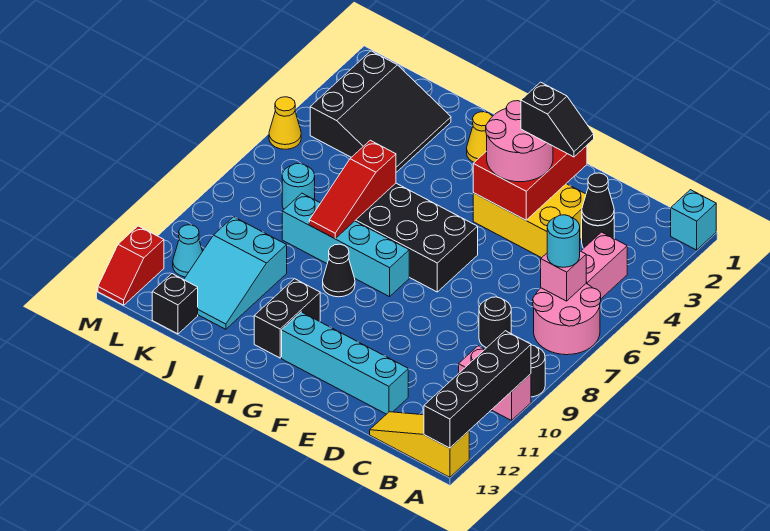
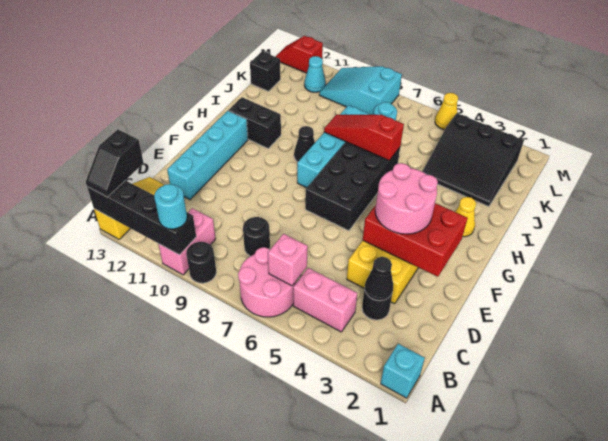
cyan round brick B6 level 3 -> cyan round brick A10 level 3
black slope D3:E3 level 4 top E -> black slope A13:B13 level 3 top B
cyan slope J10:K12 level 1 top 10 -> cyan slope L8:M10 level 1 top 8

